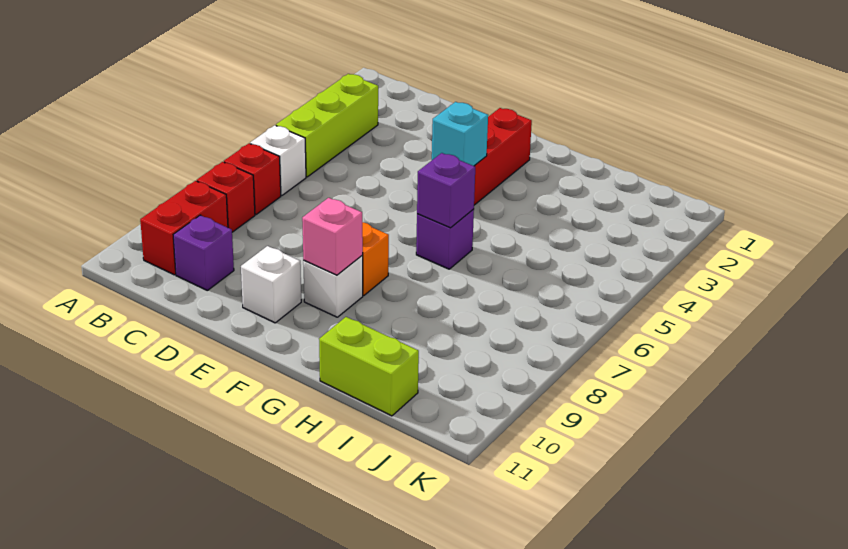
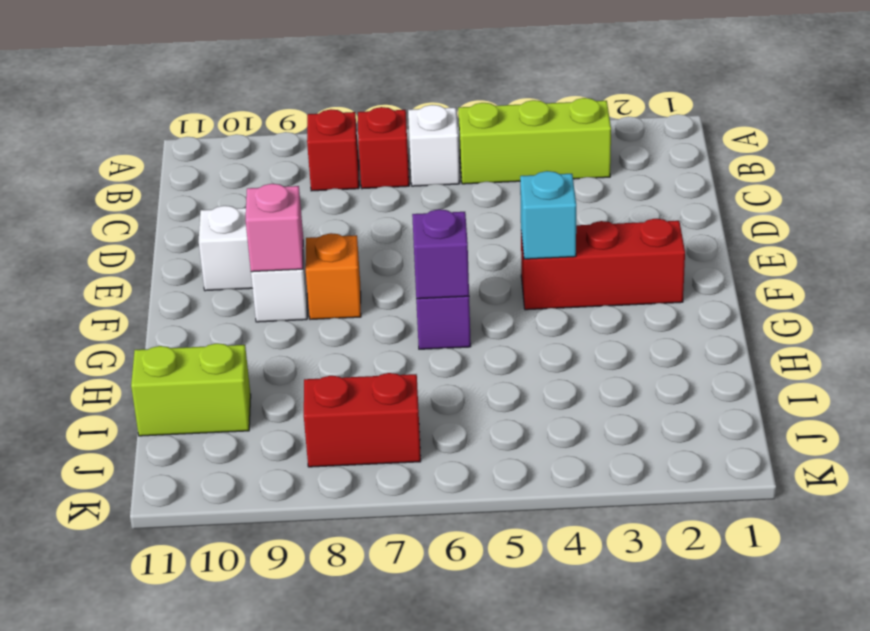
red brick B9:B10 level 1 -> red brick J7:J8 level 1
purple brick C10 level 1 -> none
lime brick H11:I11 level 1 -> lime brick I10:I11 level 1

